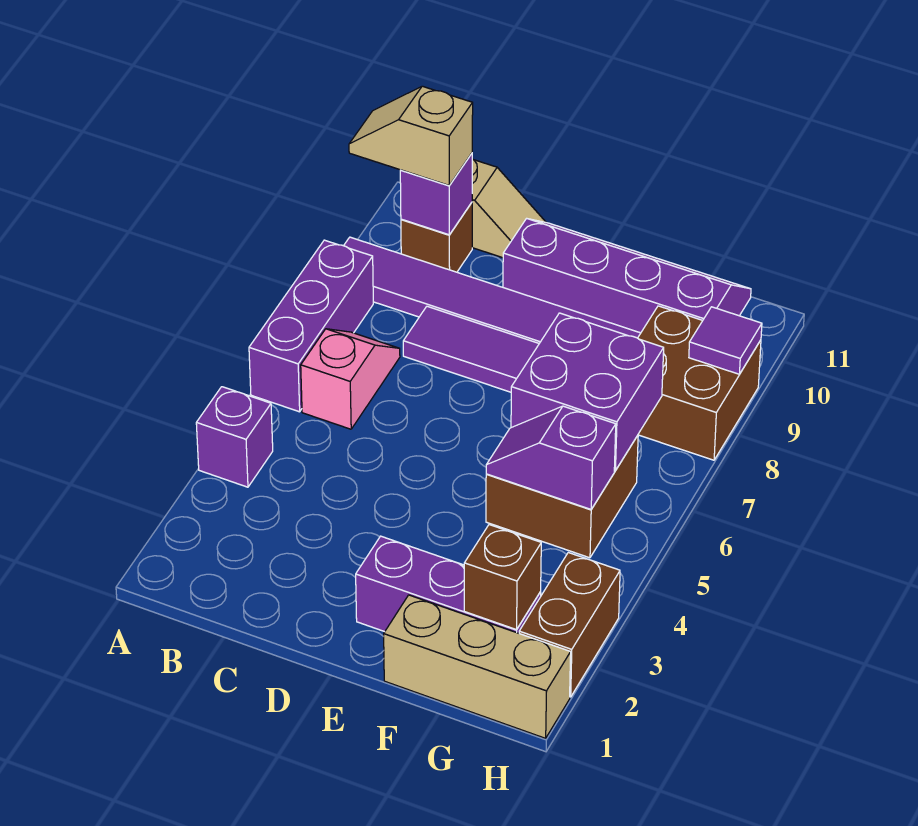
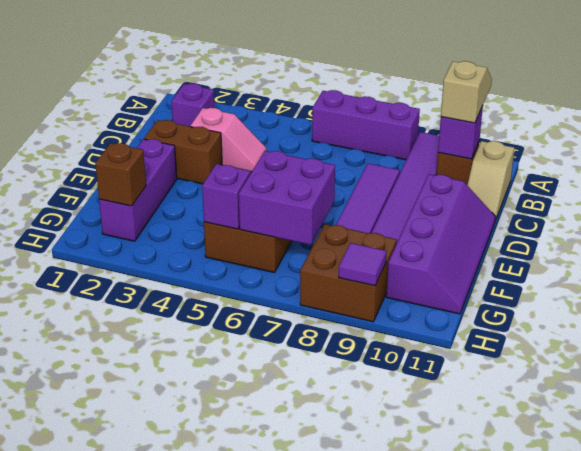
purple brick A4 level 1 -> purple brick B2 level 1
pink slope B6:B7 level 1 top 6 -> pink slope C3:C4 level 1 top 3
tan brick F1:H1 level 1 -> none
brown brick H2:H3 level 1 -> brown brick D2:D3 level 1

